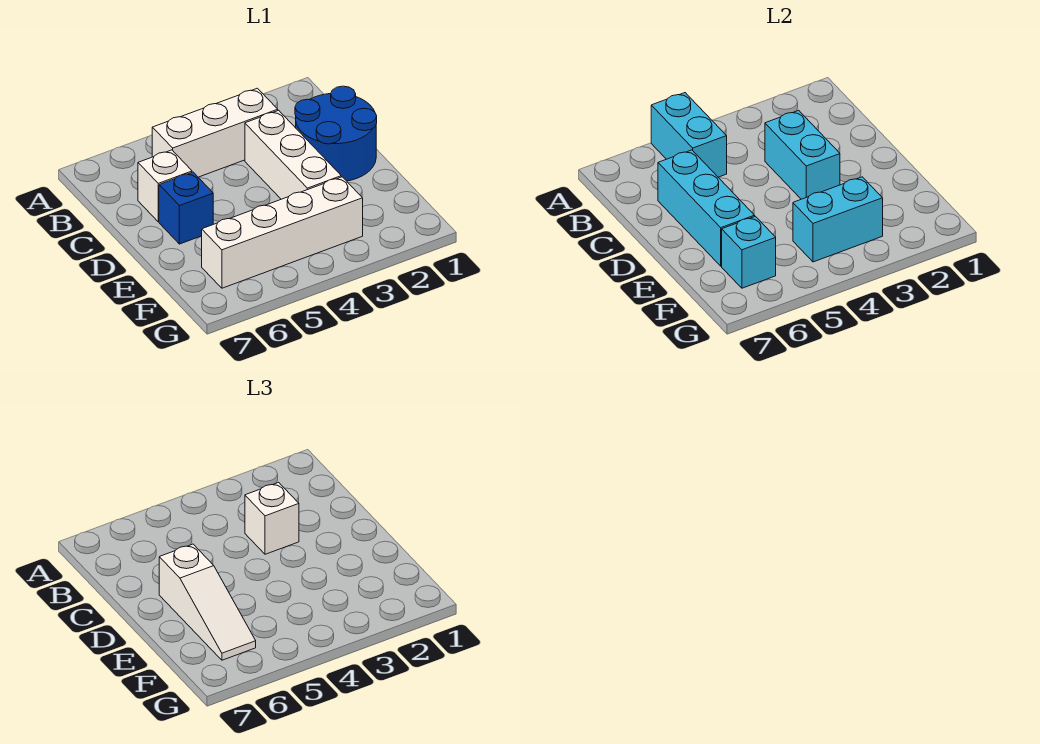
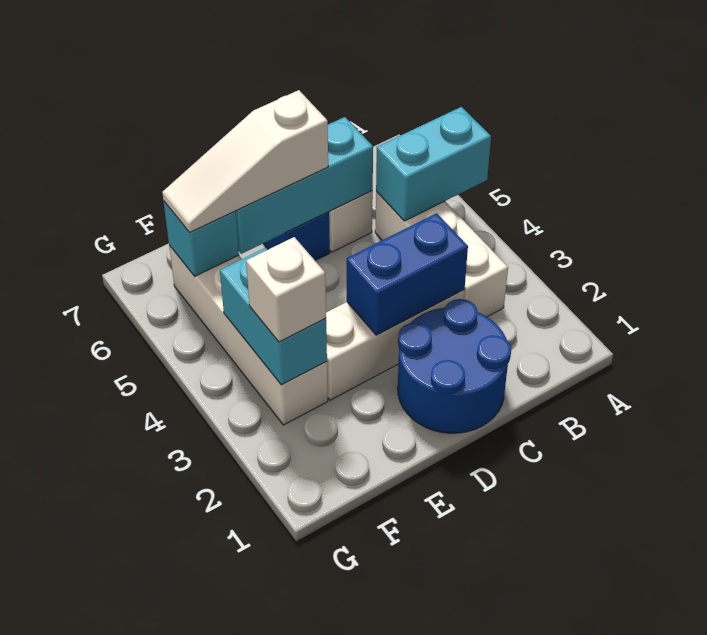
cyan brick C3:D3 level 2 -> blue brick C3:D3 level 2
white brick C3 level 3 -> white brick F3 level 3

